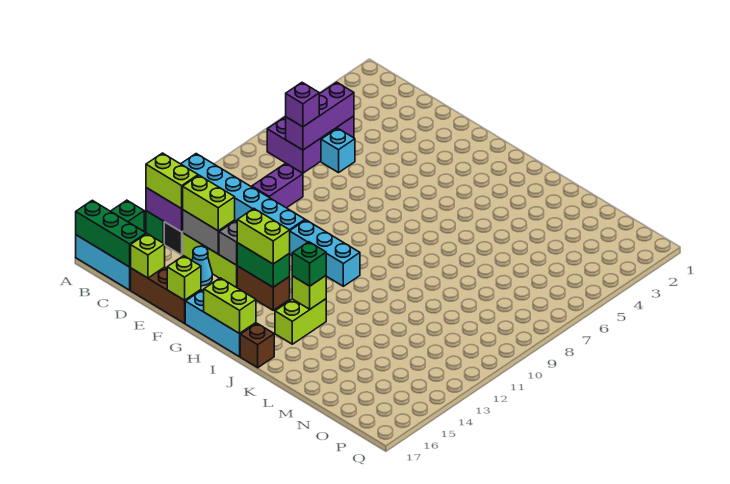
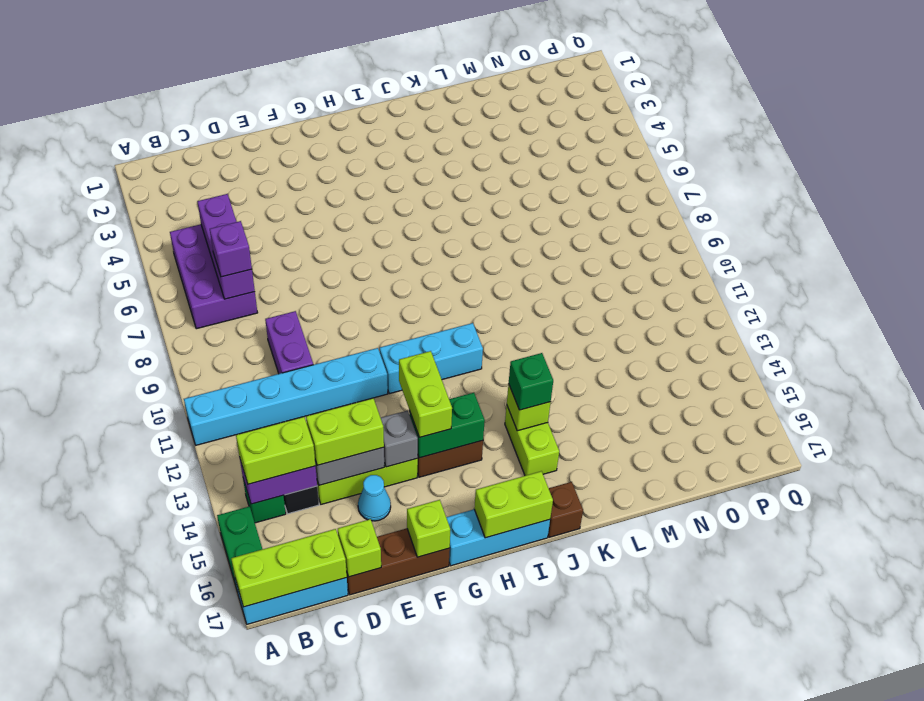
green brick A17:C17 level 2 -> lime brick A17:C17 level 2
cyan brick D6 level 1 -> none
lime brick G14:H14 level 3 -> lime brick G13:G14 level 3

